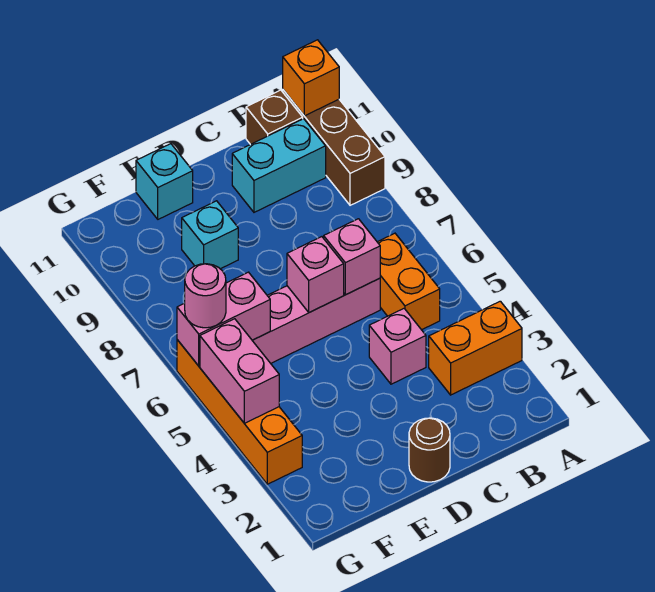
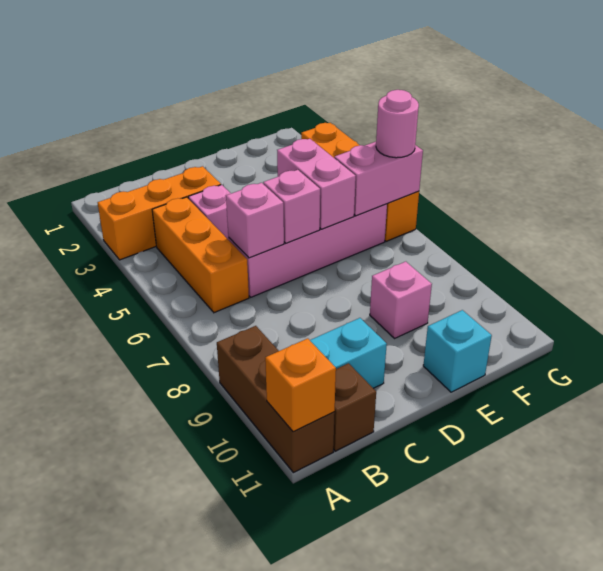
orange brick A3:B3 level 1 -> orange brick A3:C3 level 1
orange brick B5:B6 level 1 -> orange brick B4:B6 level 1
brown round brick D1 level 1 -> none
cyan brick E9 level 1 -> pink brick E9 level 1
pink brick G4:G5 level 2 -> pink brick E5:E6 level 2

